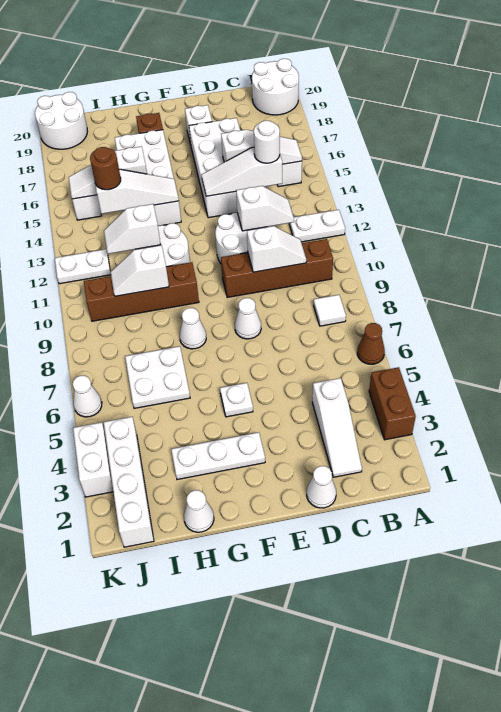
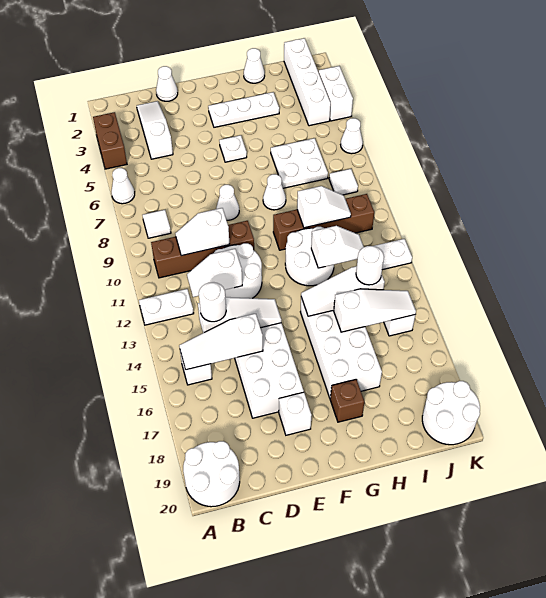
brown cone A6 level 1 -> white cone A6 level 1
brown round brick I14 level 3 -> white round brick I14 level 3
none -> white tile J8 level 1

